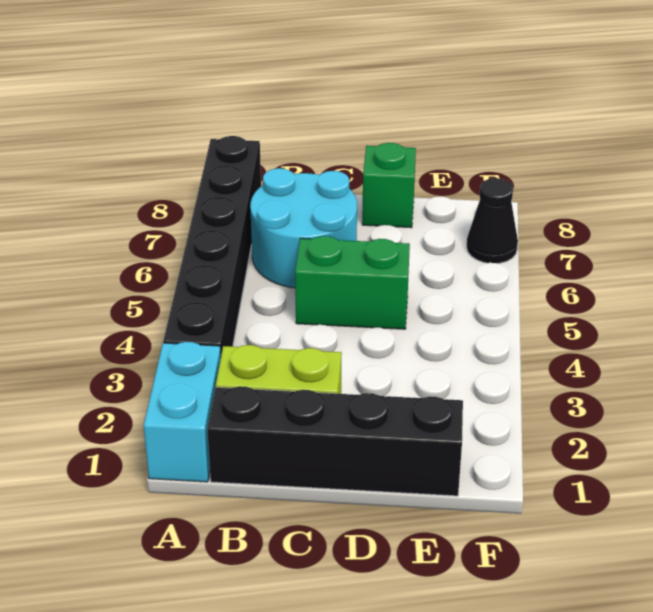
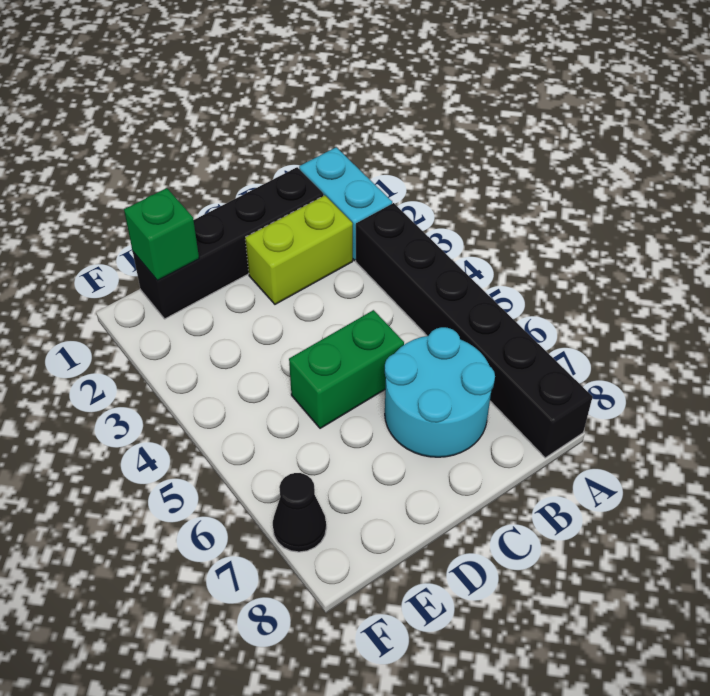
green brick D8 level 1 -> green brick E1 level 2

